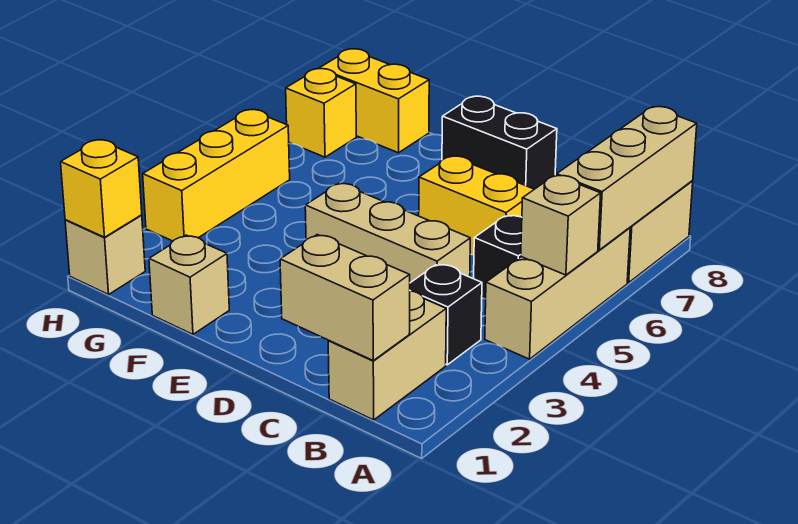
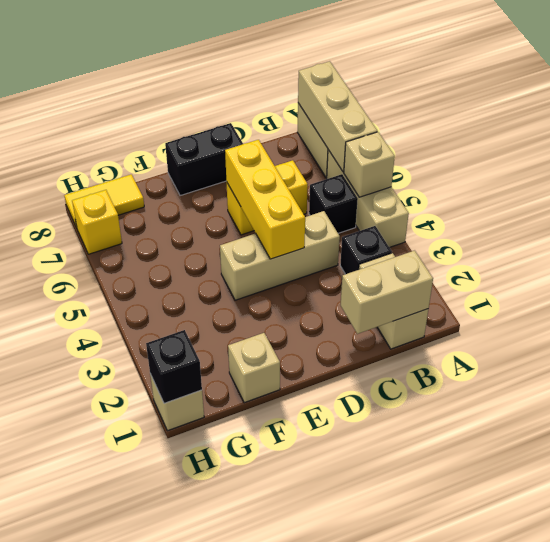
yellow brick G8:H8 level 1 -> yellow tile G8:H8 level 1
yellow brick H1 level 2 -> black brick H1 level 2
yellow brick H3:H5 level 1 -> yellow brick D4:D6 level 2

